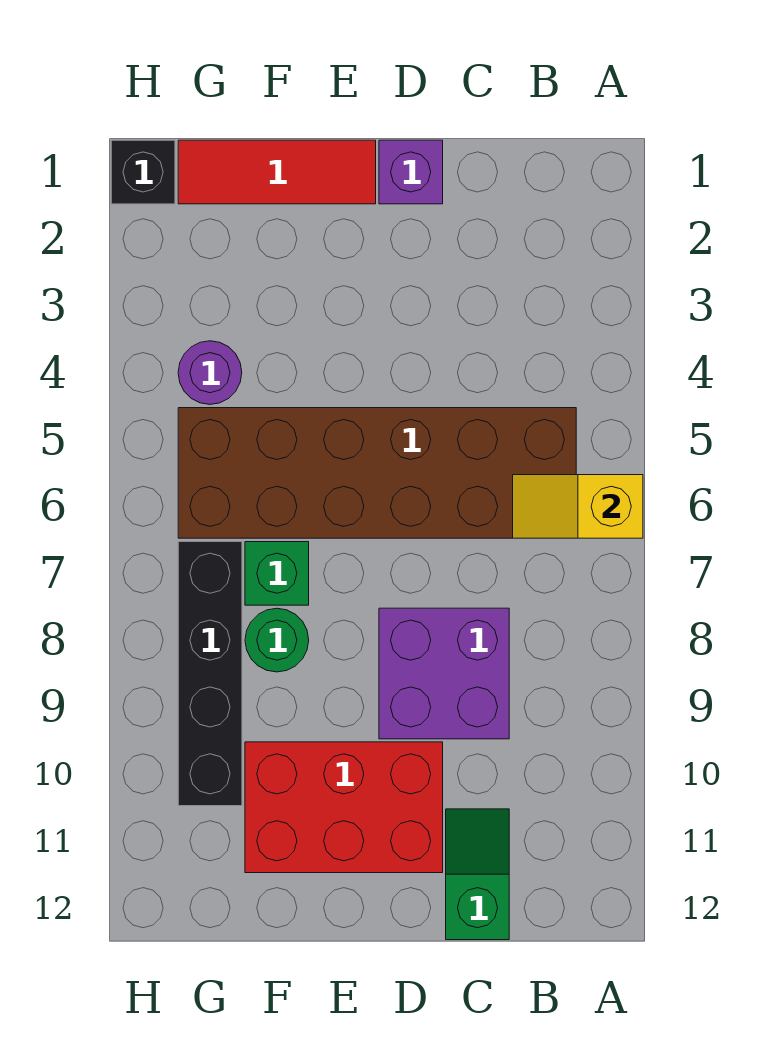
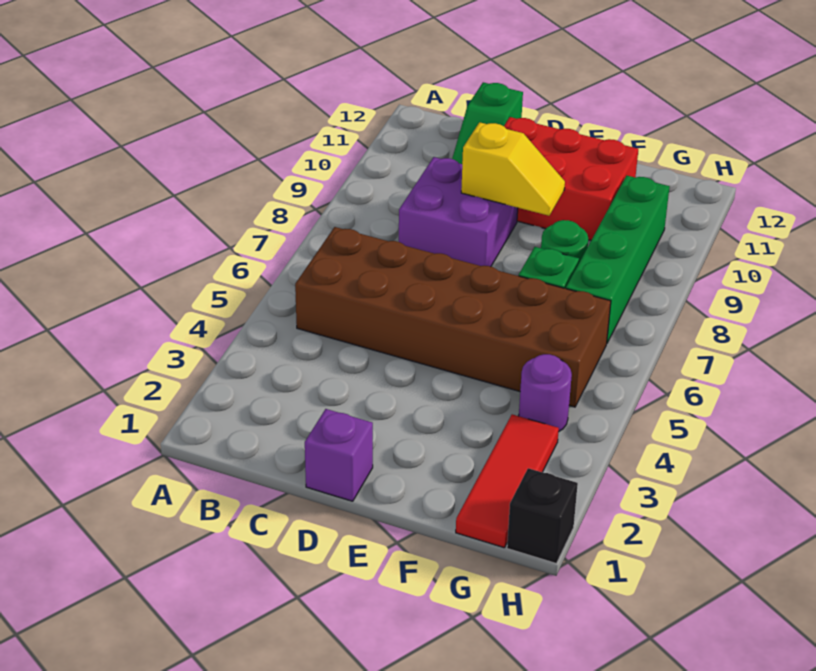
yellow slope A6:B6 level 2 top A -> yellow slope D9:E9 level 2 top D
red tile E1:G1 level 1 -> red tile G1:G3 level 1
black brick G7:G10 level 1 -> green brick G7:G10 level 1

